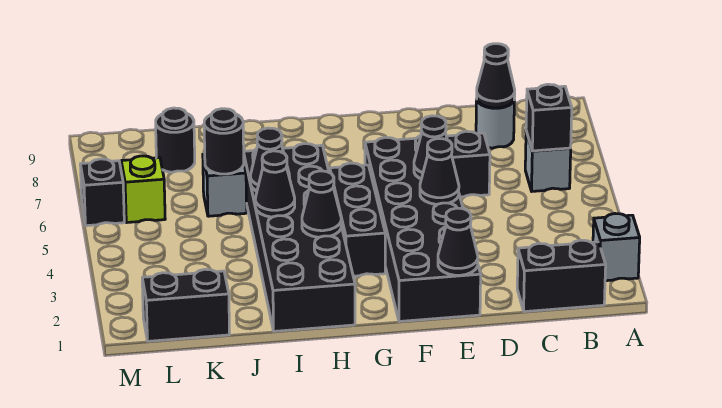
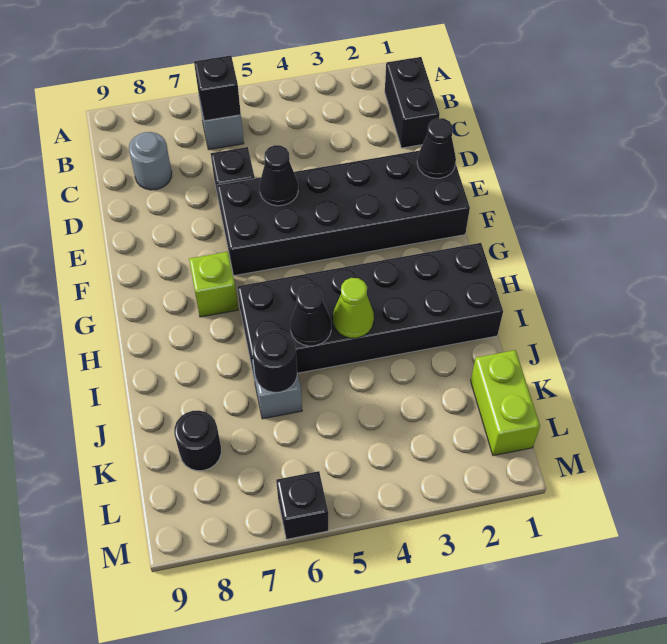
grey brick A2 level 1 -> none
black cone C8 level 2 -> none
black cone E4 level 2 -> none
black brick G3:G5 level 1 -> none
black cone H3 level 2 -> none
black cone I4 level 2 -> lime cone I4 level 2
black brick K1:L1 level 1 -> lime brick K1:L1 level 1
lime brick L6 level 1 -> lime brick G7 level 1

